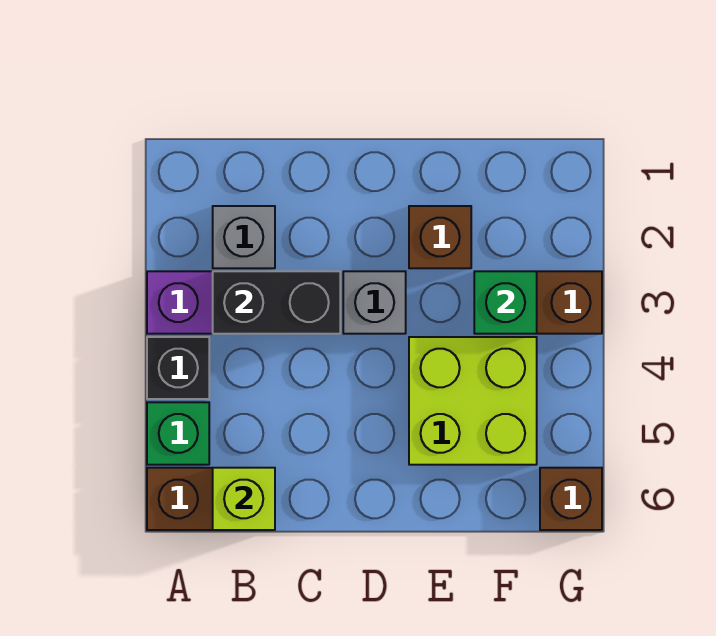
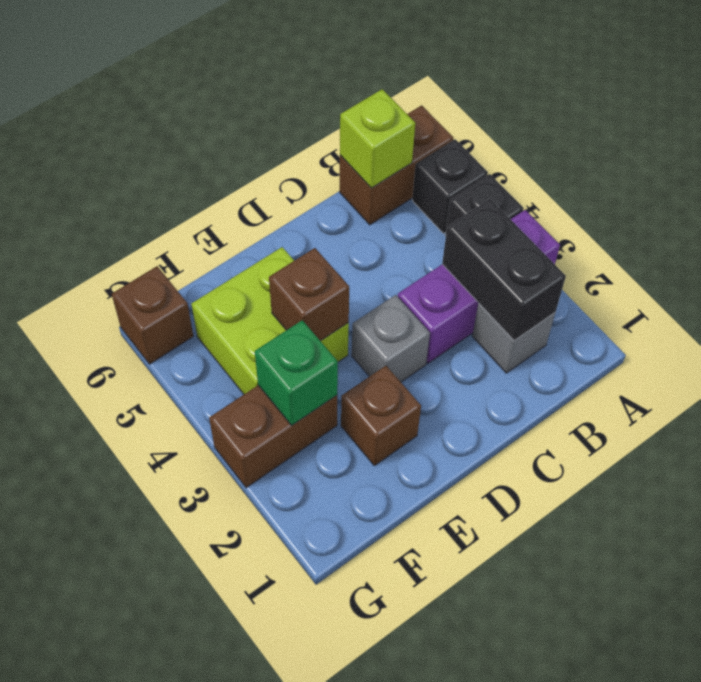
green brick A5 level 1 -> black brick A5 level 1
black brick B3:C3 level 2 -> black brick B2:B3 level 2
none -> brown brick E4 level 2

